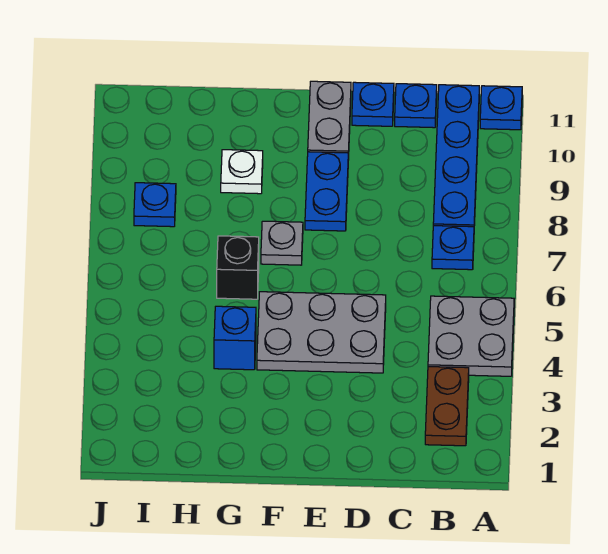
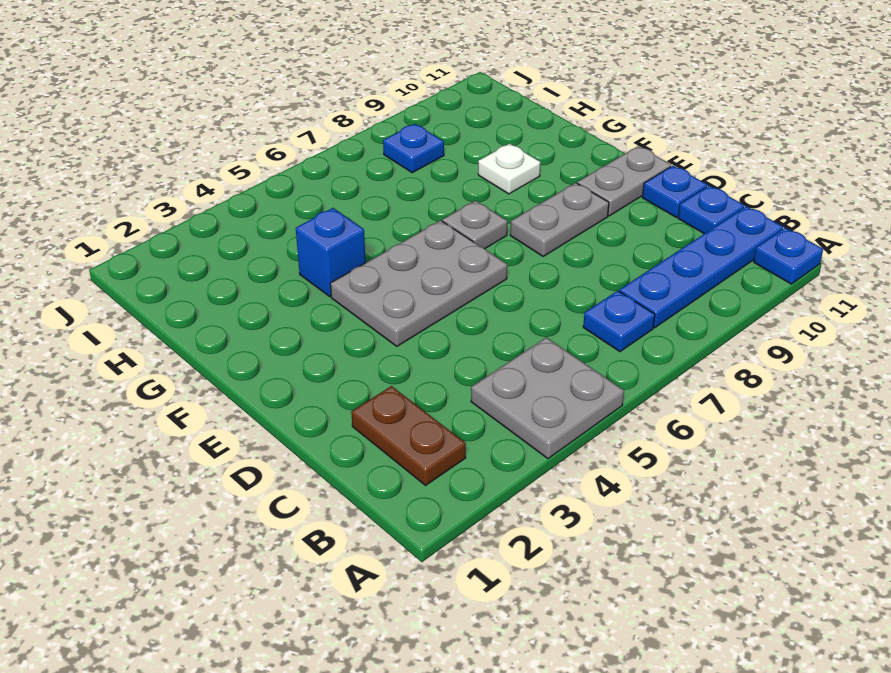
brown plate B2:B3 level 1 -> brown plate B2:C2 level 1
grey plate D4:F5 level 1 -> grey plate E4:F6 level 1
blue plate E8:E9 level 1 -> grey plate E8:E9 level 1
black brick G6 level 1 -> none

